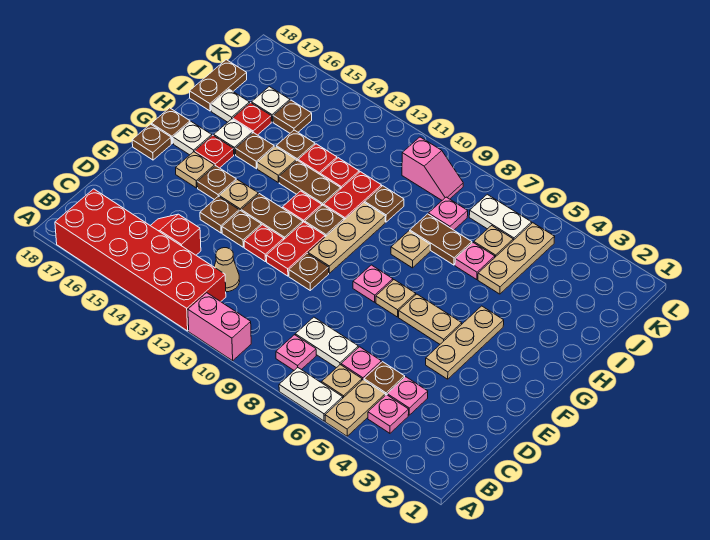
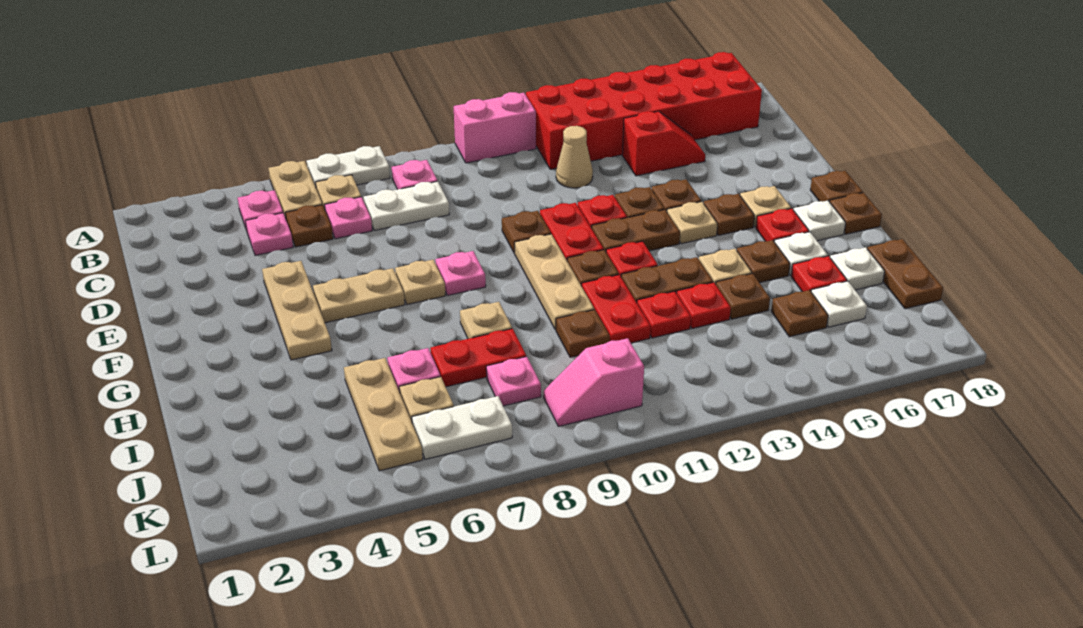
brown plate I7:I8 level 1 -> red plate I7:I8 level 1

